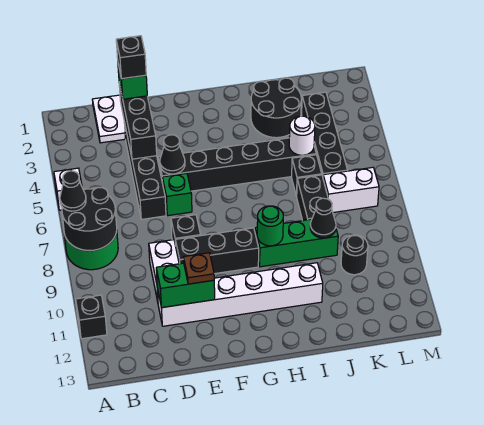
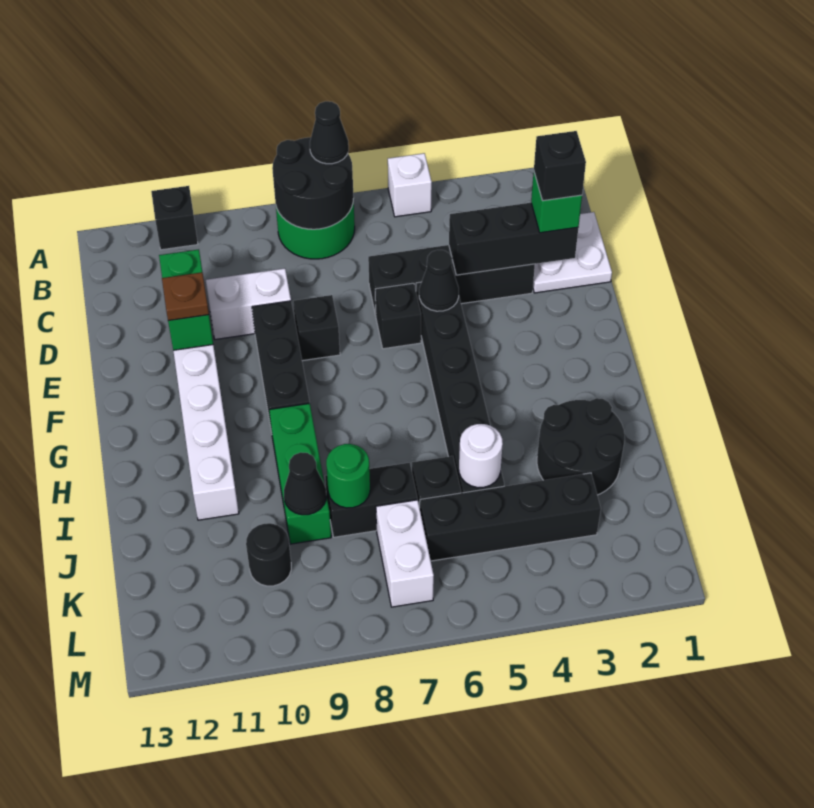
green brick E6 level 1 -> black brick E6 level 1
green round brick H9 level 2 -> green round brick J8 level 2

